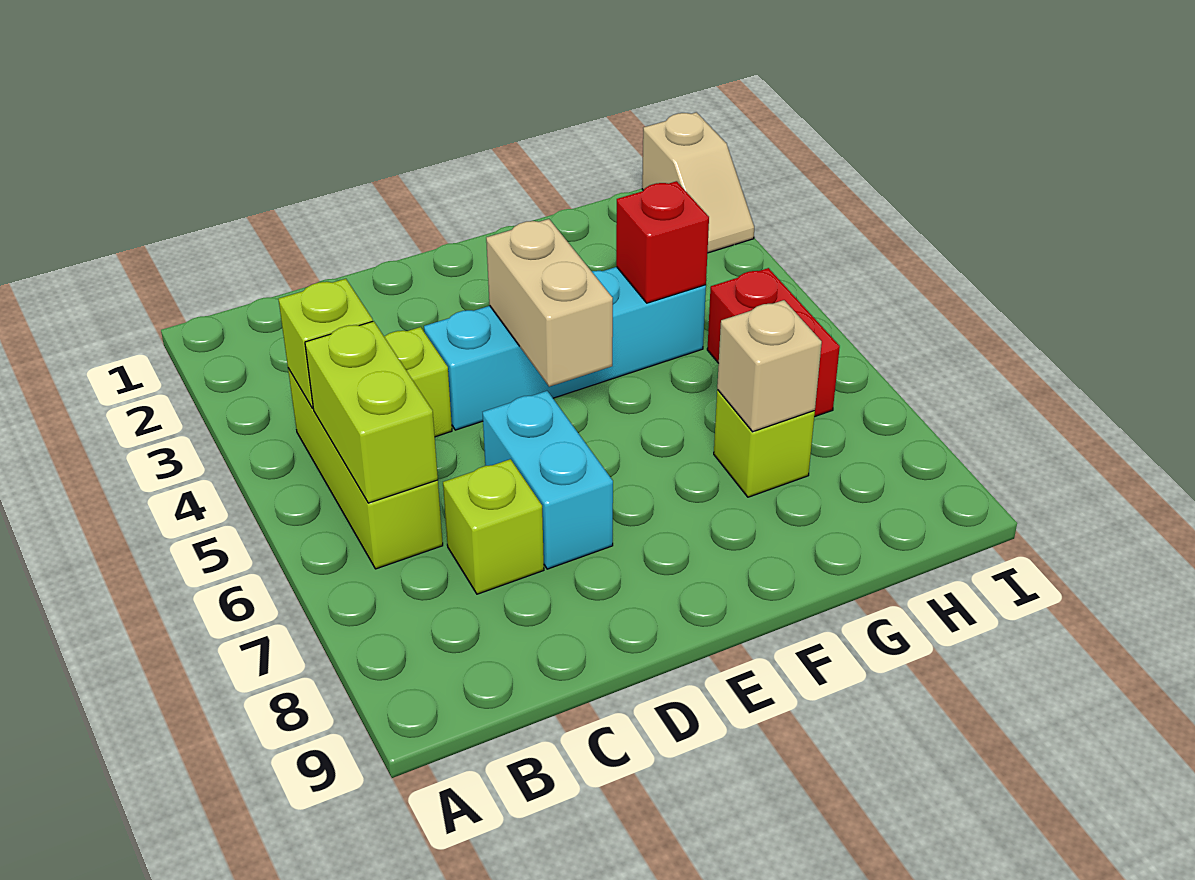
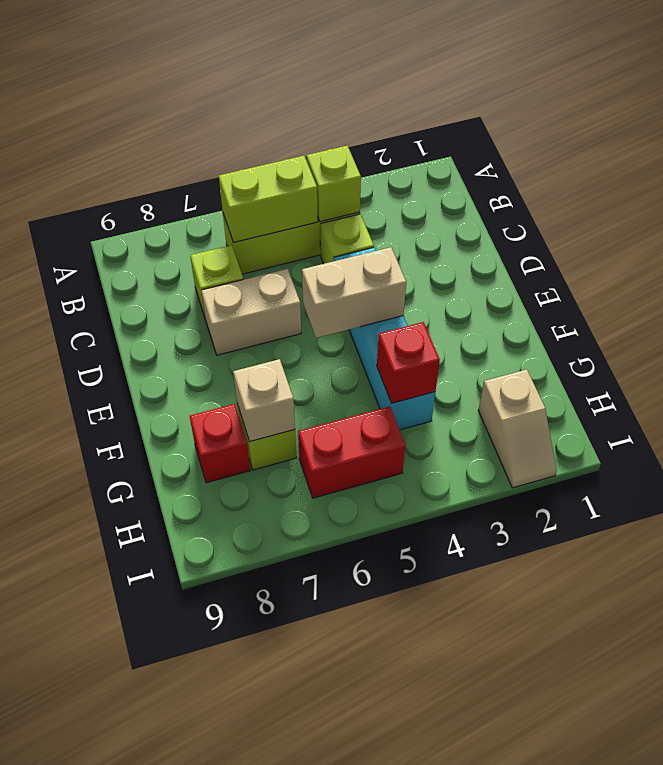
cyan brick D6:D7 level 1 -> tan brick D6:D7 level 1
none -> red brick G8 level 1
tan slope I1:I2 level 1 top 1 -> tan slope H2:I2 level 1 top H

